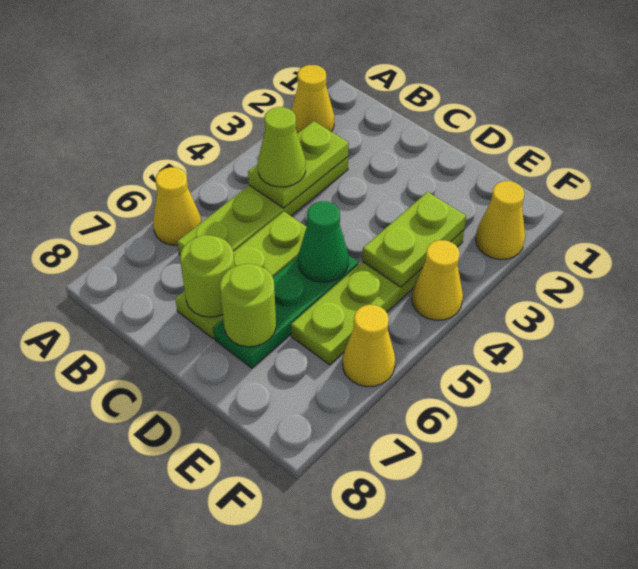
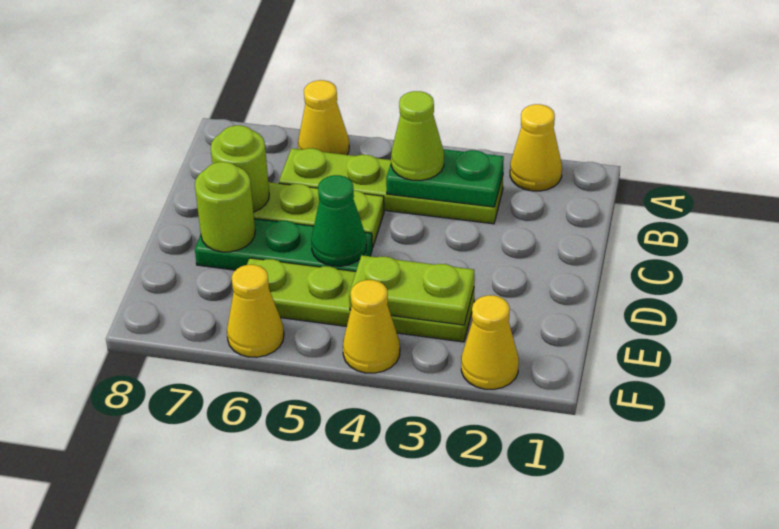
lime plate B3:B4 level 2 -> green plate B3:B4 level 2

